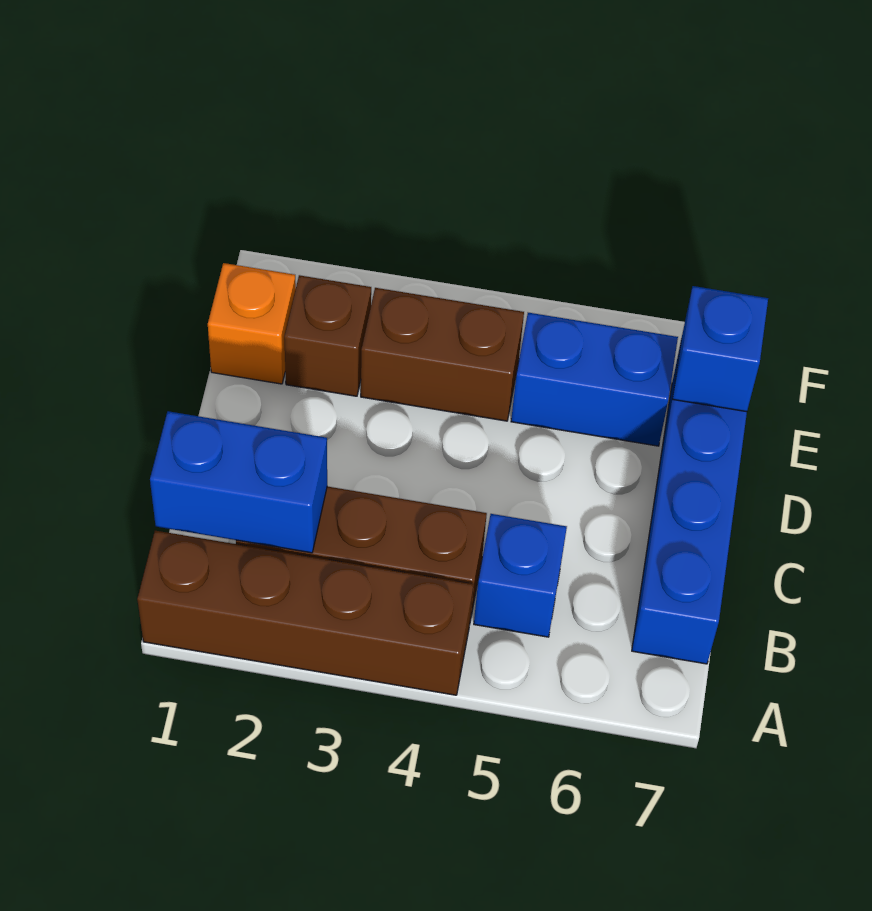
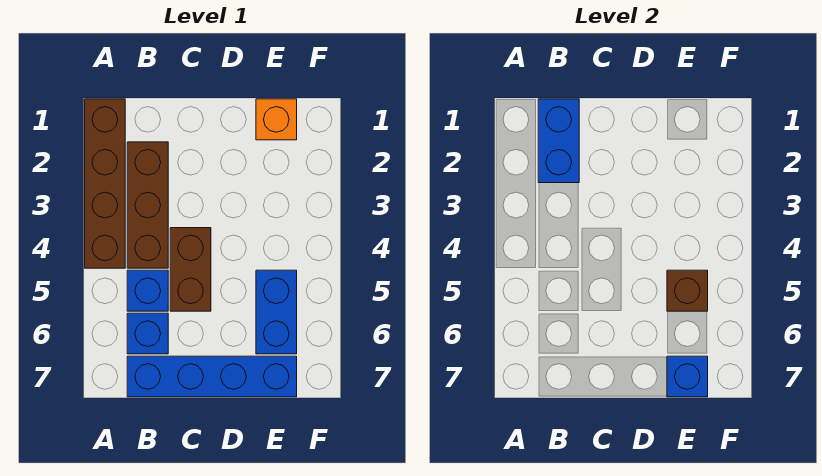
none -> blue brick B6 level 1
brown brick E2 level 1 -> brown brick E5 level 2
brown brick E3:E4 level 1 -> brown brick C4:C5 level 1

